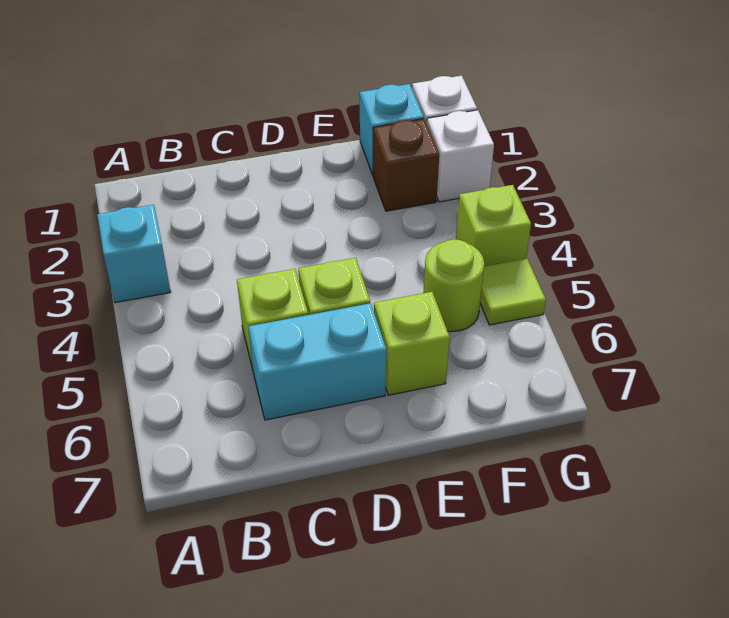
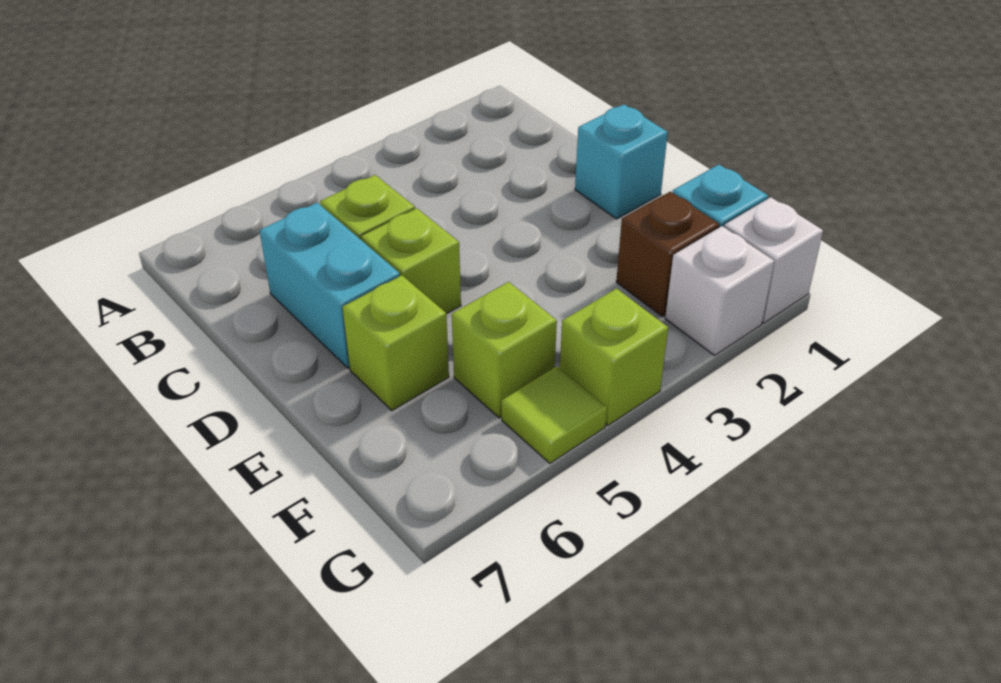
cyan brick A3 level 1 -> cyan brick D1 level 1
lime round brick F5 level 1 -> lime brick F5 level 1

